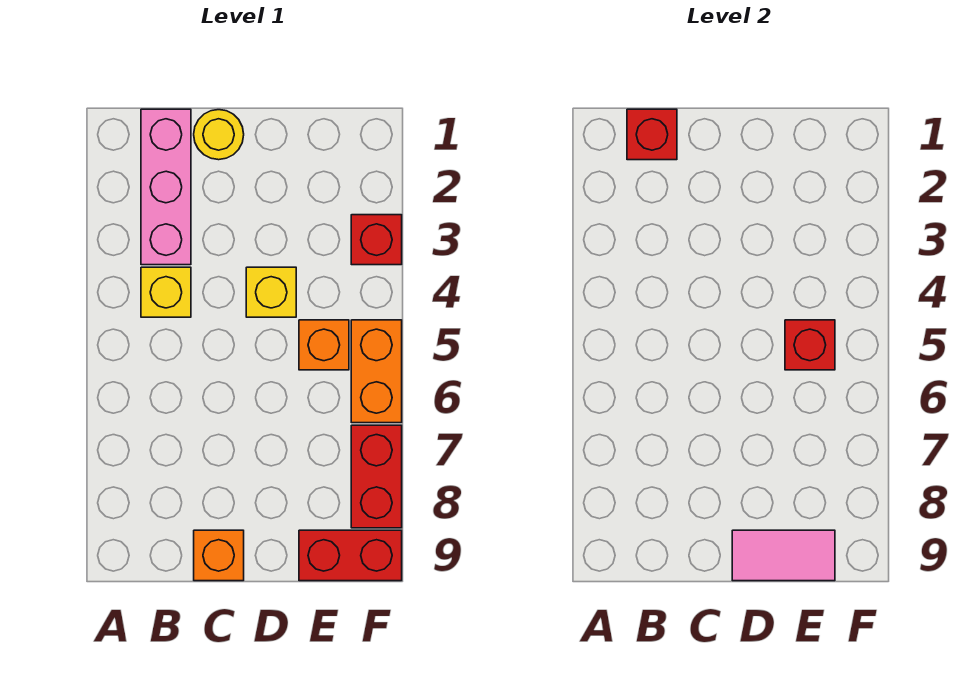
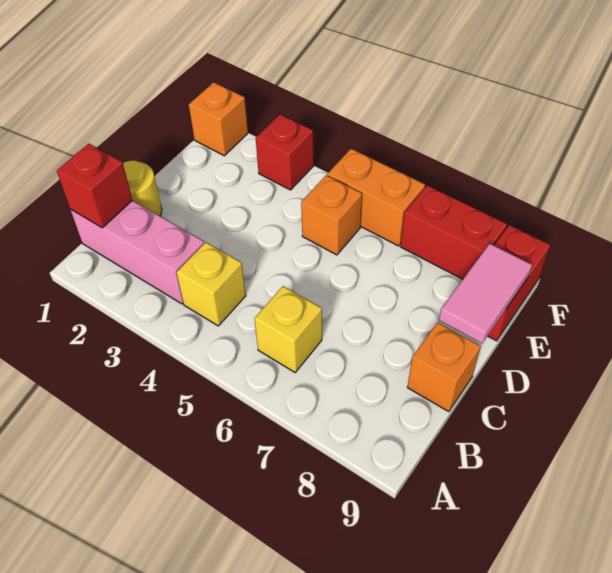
yellow brick D4 level 1 -> yellow brick B6 level 1
red brick E5 level 2 -> none
none -> orange brick F1 level 1

